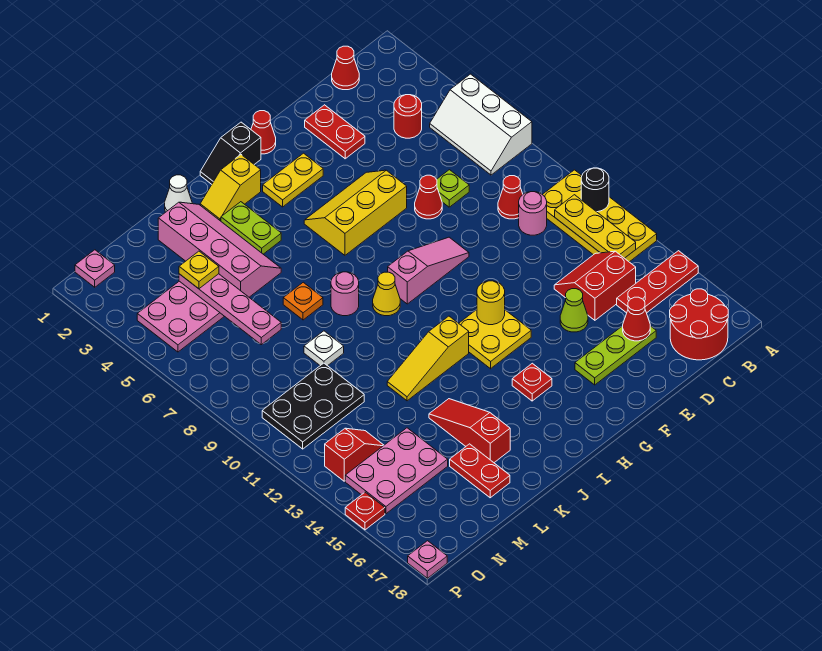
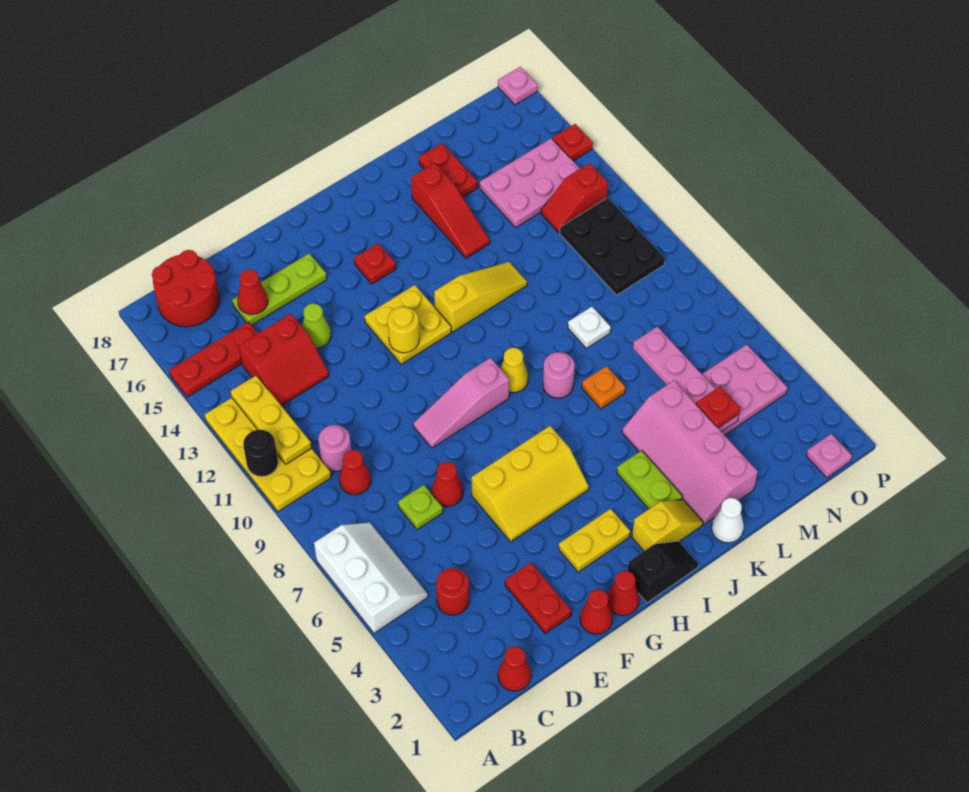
none -> red cone F1 level 1
yellow plate M4 level 3 -> red plate M4 level 3
black plate M10:O11 level 1 -> black plate N10:O12 level 1

